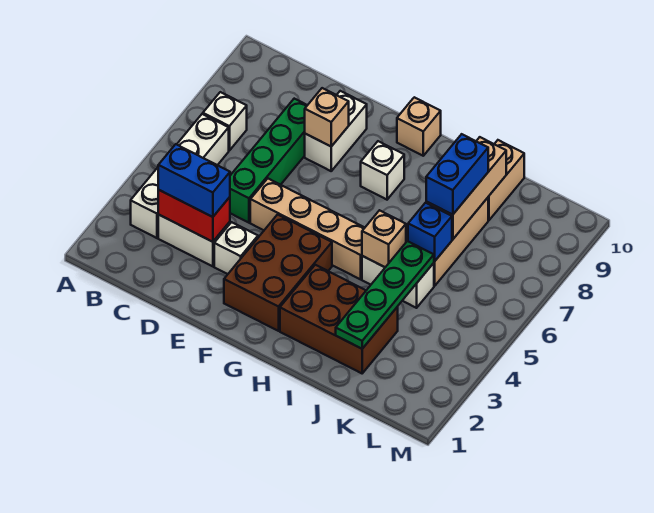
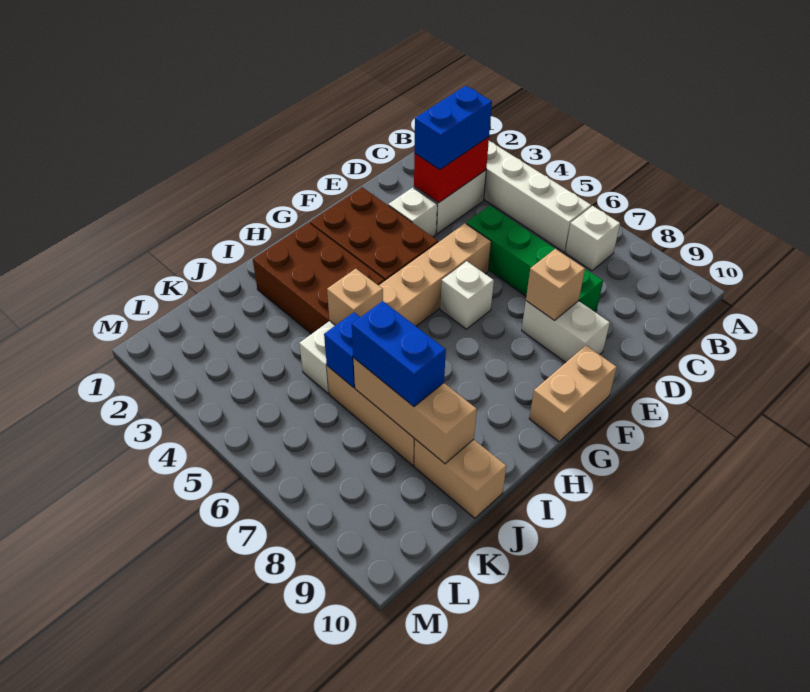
white brick G8 level 1 -> white brick F6 level 1
tan brick G10 level 1 -> tan brick F10:G10 level 1
brown brick H2:J3 level 1 -> brown brick H2:I4 level 1
green plate J2:J5 level 2 -> none

